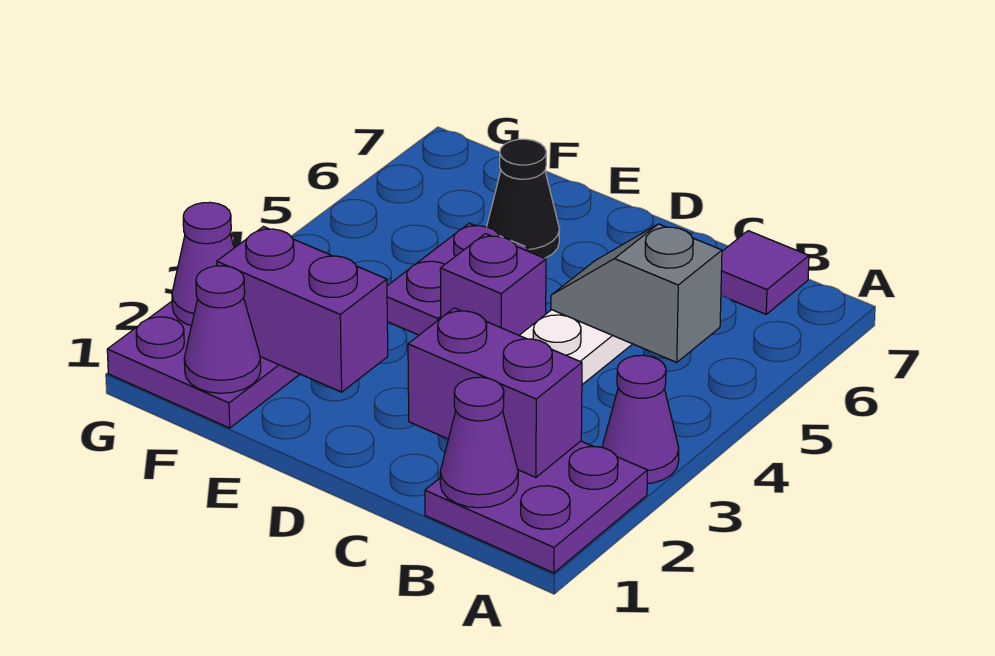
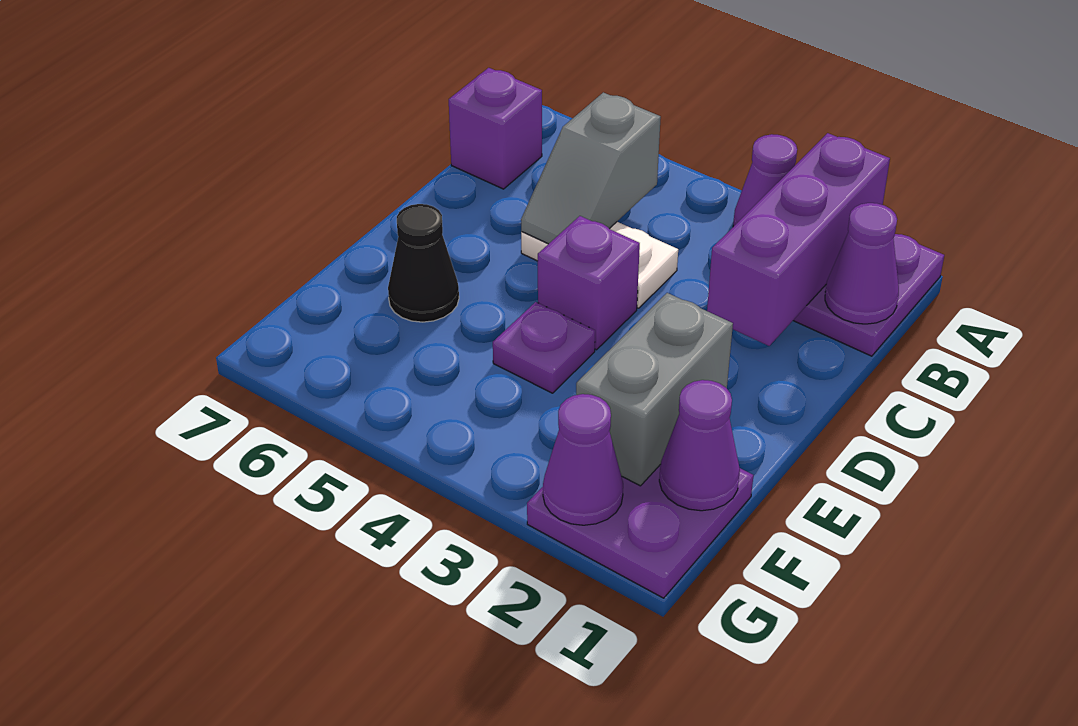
purple brick B2:C2 level 2 -> purple brick A2:C2 level 2
purple tile B7 level 1 -> purple brick B7 level 1
purple brick E2:F2 level 2 -> grey brick E2:F2 level 2
purple plate E4:E5 level 1 -> purple plate E4 level 1

